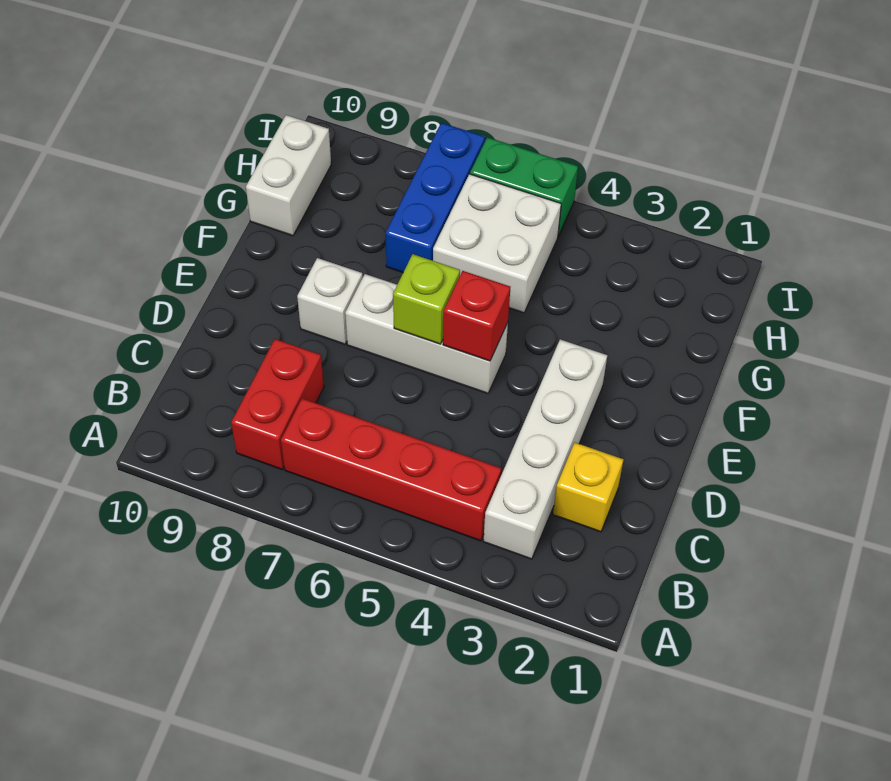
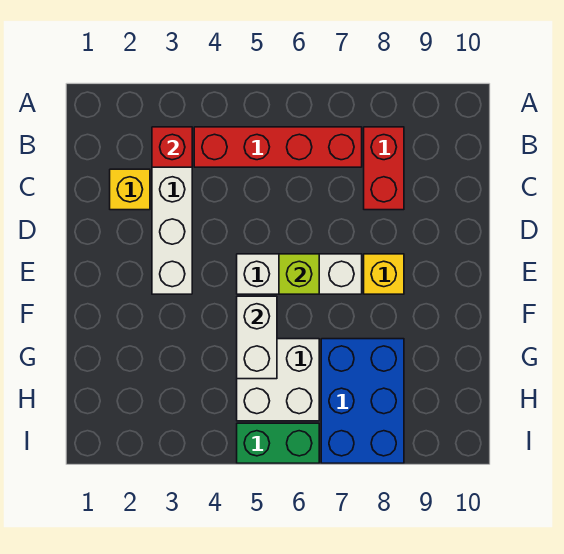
red brick E5 level 2 -> red brick B3 level 2
white brick E8 level 1 -> yellow brick E8 level 1
blue brick G7:I7 level 1 -> blue brick G7:I8 level 1
white brick G10:H10 level 1 -> white brick F5:G5 level 2

